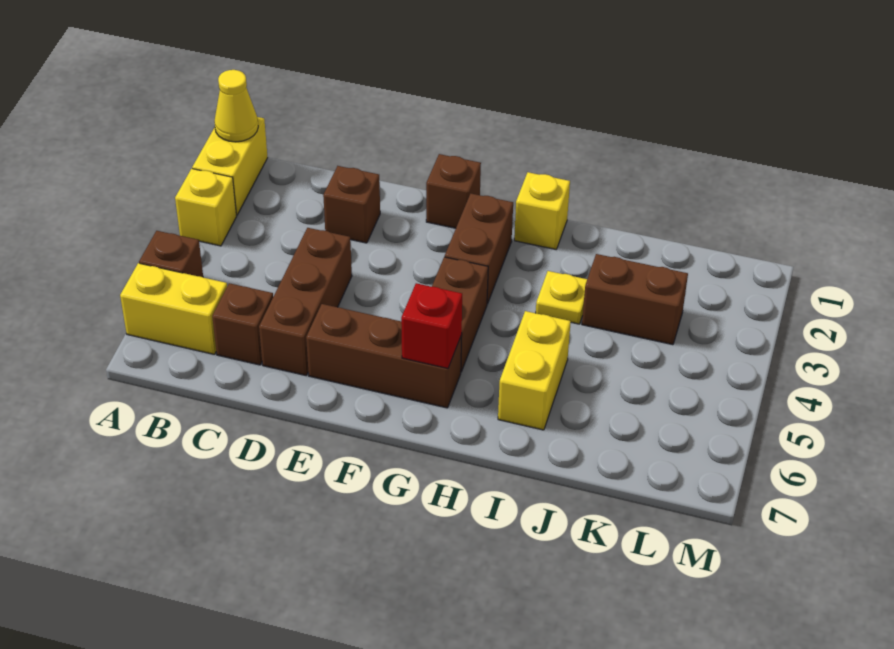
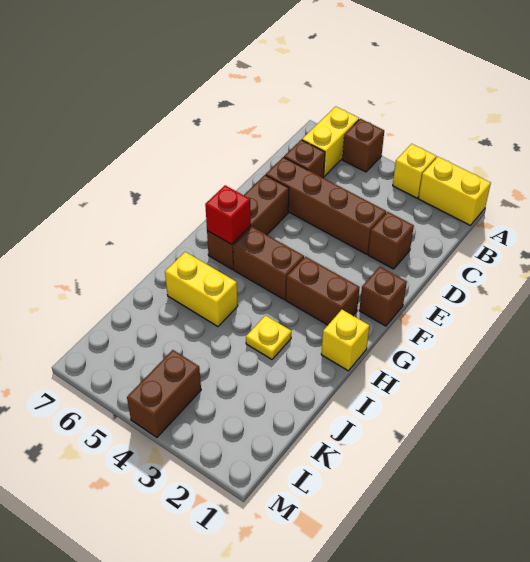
yellow cone A1 level 2 -> none
brown brick D4:D6 level 1 -> brown brick D3:D6 level 1
brown brick J3:K3 level 1 -> brown brick L4:M4 level 1

